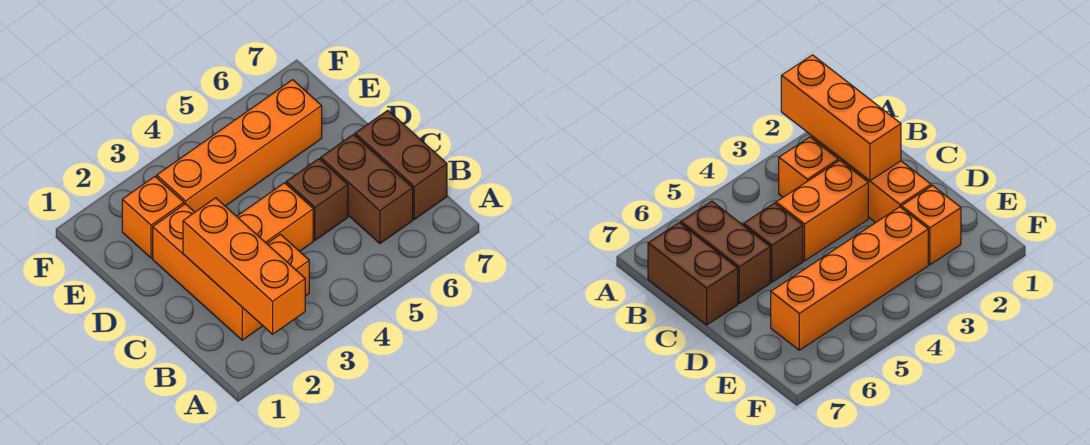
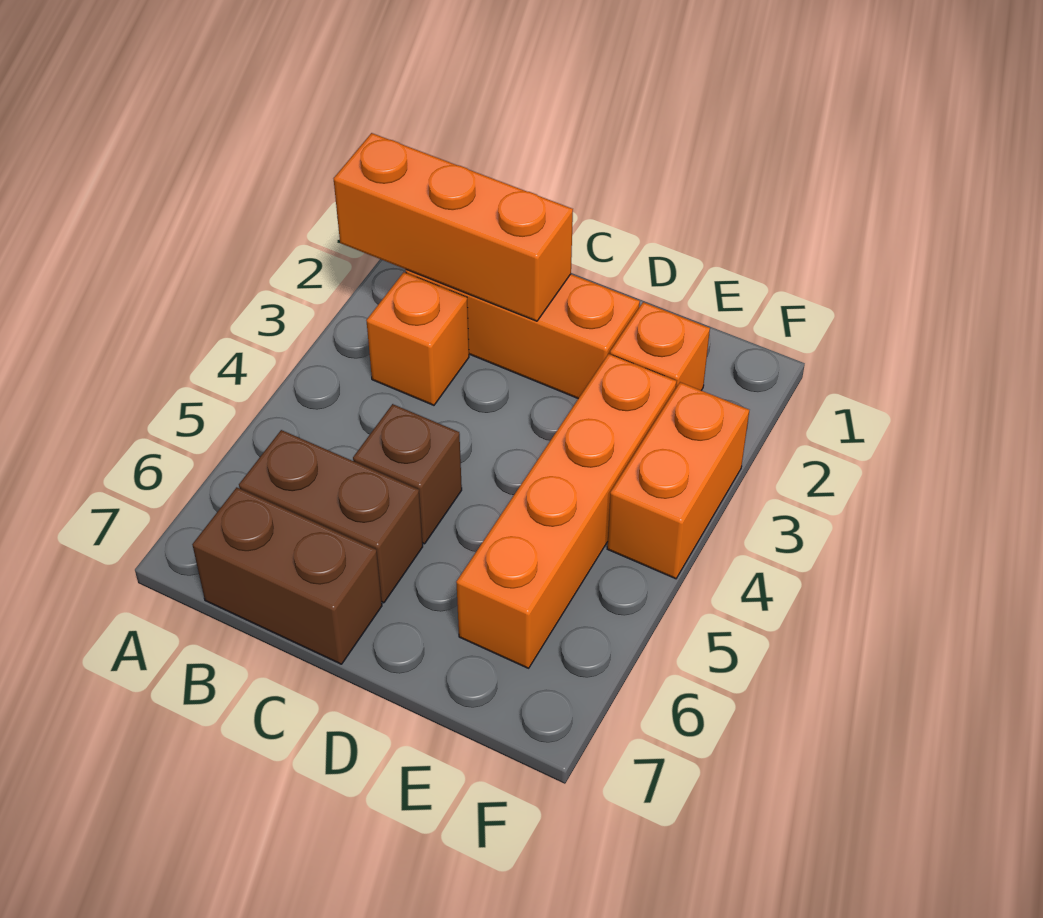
orange brick C3:C4 level 1 -> orange brick F3:F4 level 1

